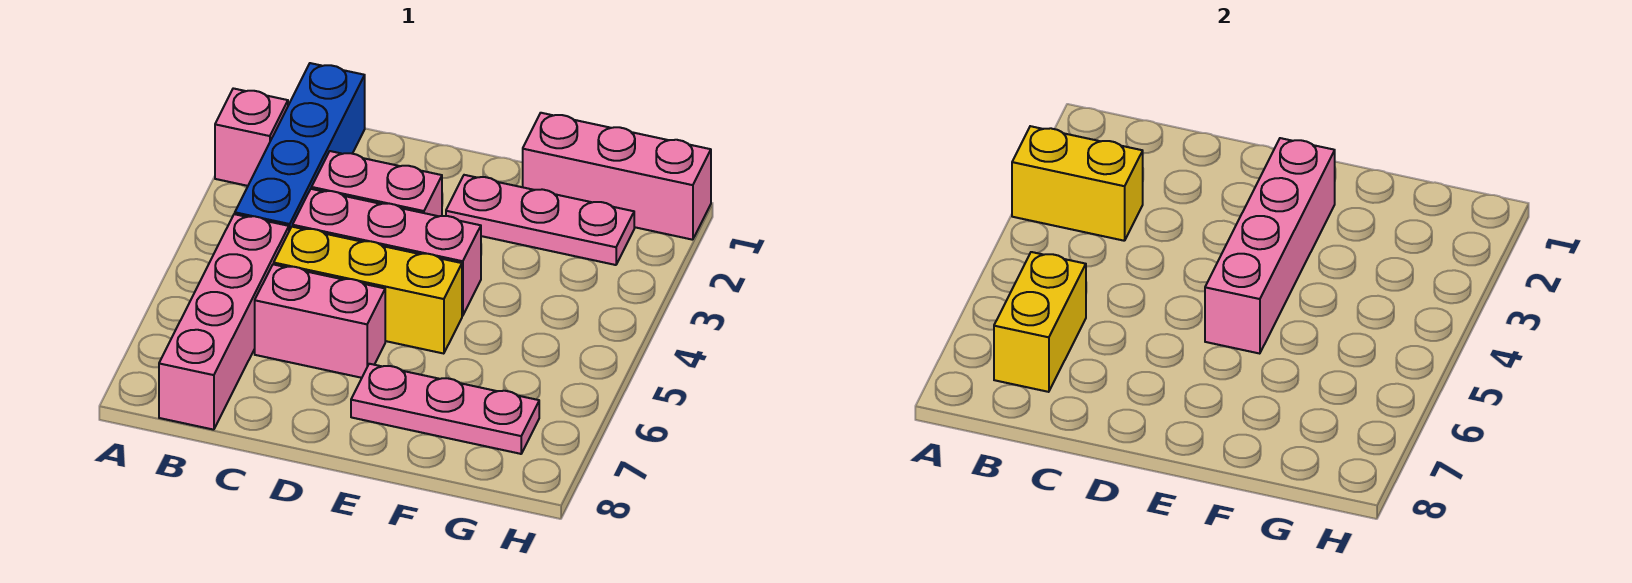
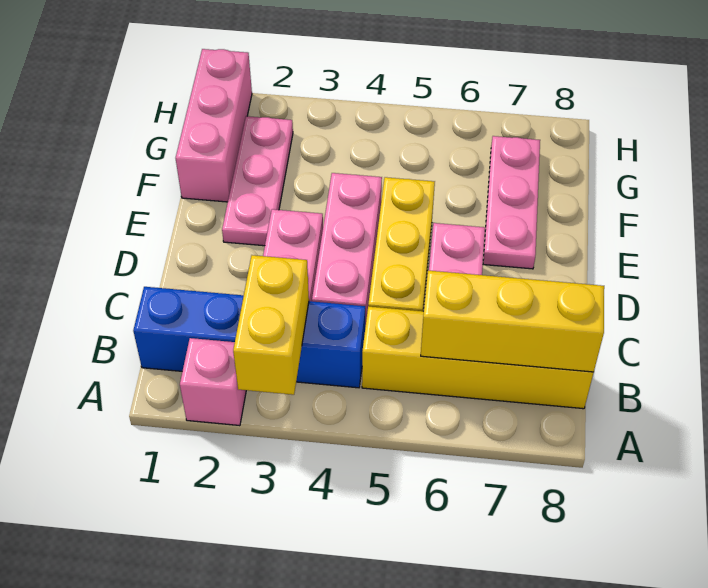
pink brick B5:B8 level 1 -> yellow brick B5:B8 level 1
yellow brick B6:B7 level 2 -> yellow brick B6:B8 level 2
pink brick E2:E5 level 2 -> none

